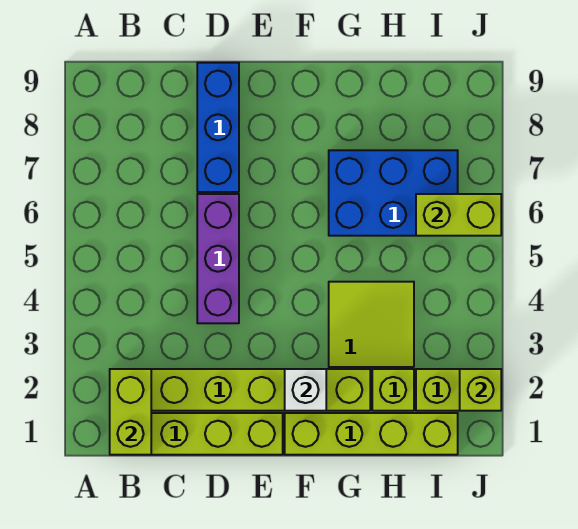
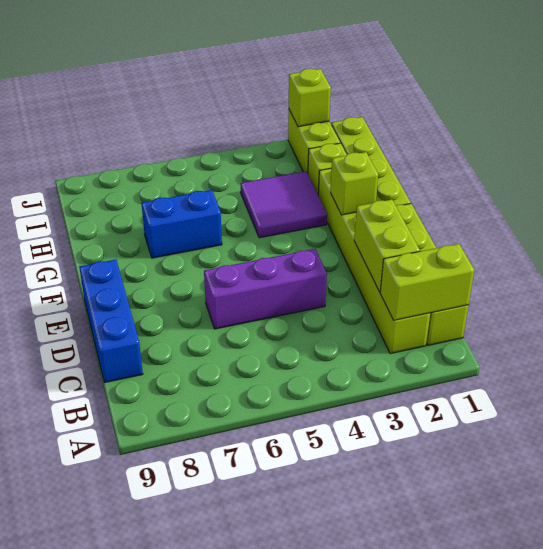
blue brick D7:D9 level 1 -> blue brick C9:E9 level 1
white brick F2 level 2 -> lime brick F2 level 2
lime tile G3:H4 level 1 -> purple tile G3:H4 level 1
blue brick G6:I7 level 1 -> blue brick G6:G7 level 1
lime brick I6:J6 level 2 -> lime brick C2:D2 level 2

